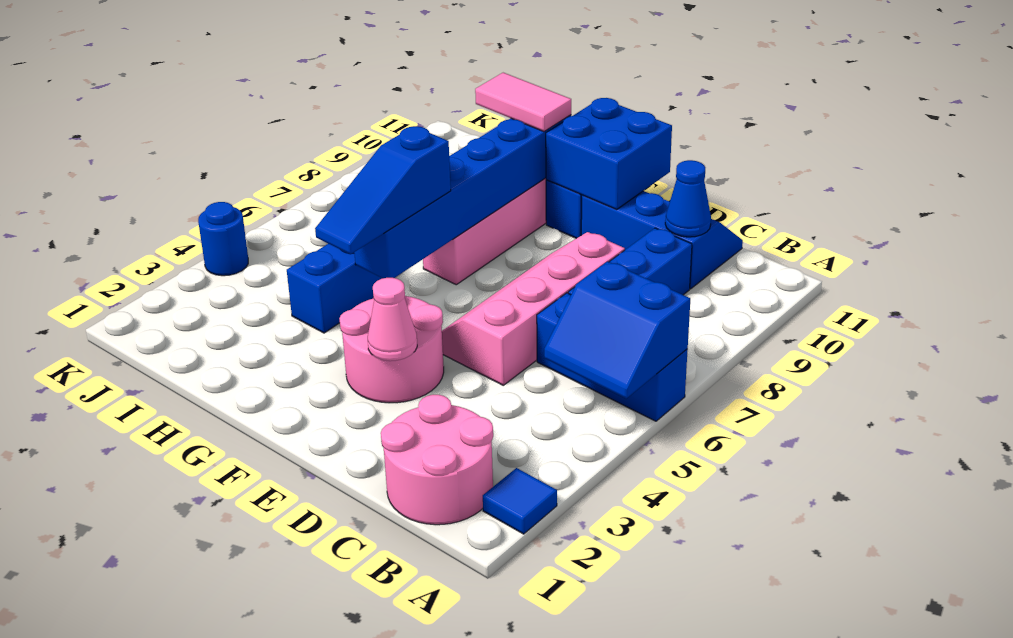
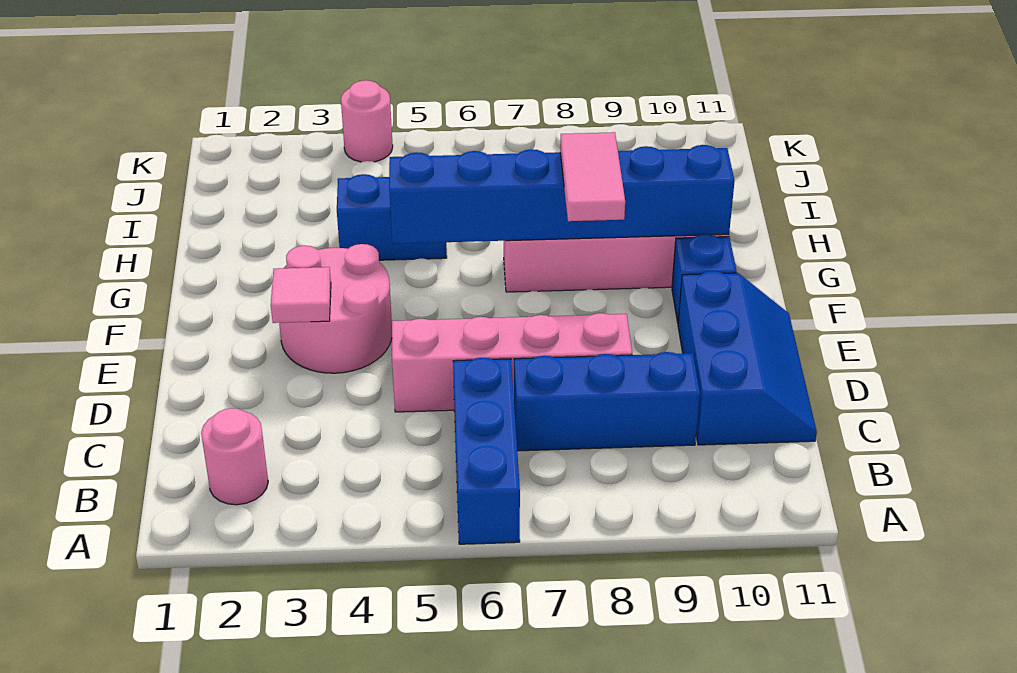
blue tile A2 level 1 -> none
blue slope A5:B6 level 2 top 6 -> none
pink round brick B1:C2 level 1 -> pink round brick B2 level 1
blue cone C10 level 2 -> none
pink cone E3 level 2 -> pink tile E3 level 2
blue brick E10:F11 level 2 -> none
blue slope G4:G6 level 3 top 6 -> none
pink tile G10:H10 level 3 -> pink tile F8:G8 level 3
blue round brick K4 level 1 -> pink round brick K4 level 1

